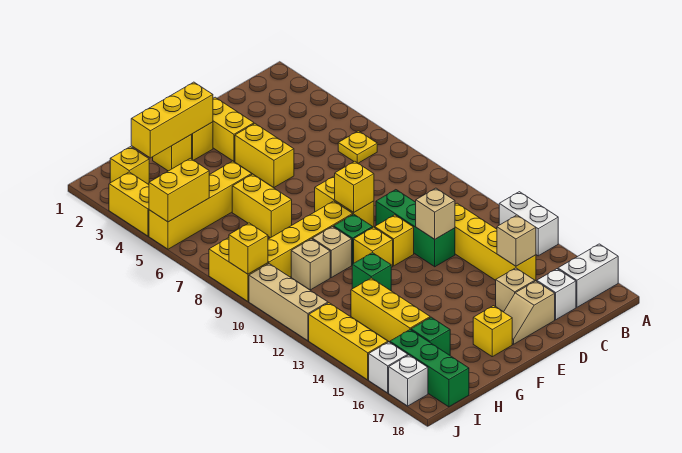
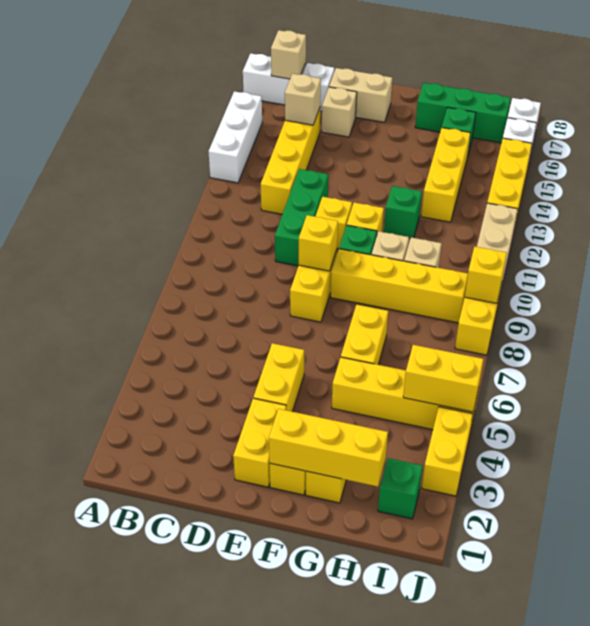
white brick A13:A14 level 1 -> white brick A13:A15 level 1
yellow plate B6 level 1 -> none
tan brick D12 level 2 -> tan brick B17 level 2
tan slope D17:E17 level 1 top D -> tan brick D17:E17 level 1
yellow brick F17 level 1 -> none
yellow brick I2 level 1 -> green brick I2 level 1
green brick I16:I18 level 1 -> green brick G17:I17 level 1

